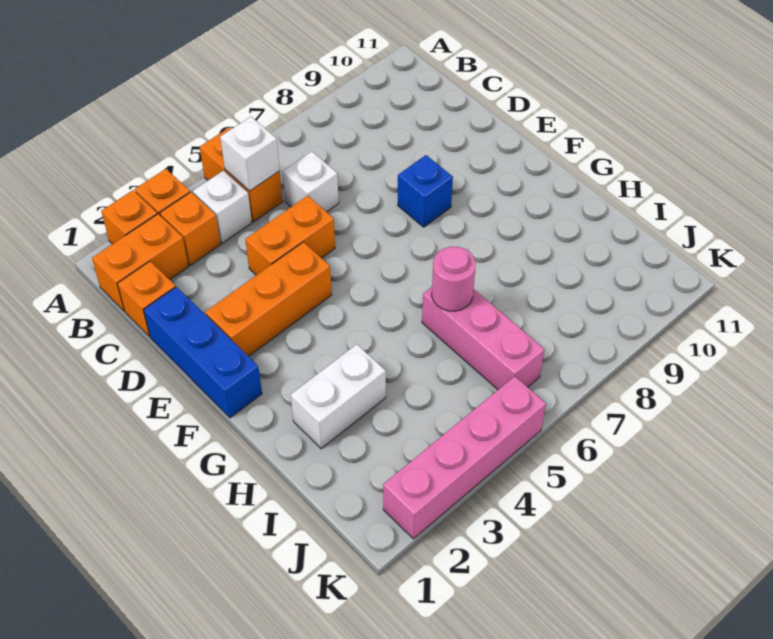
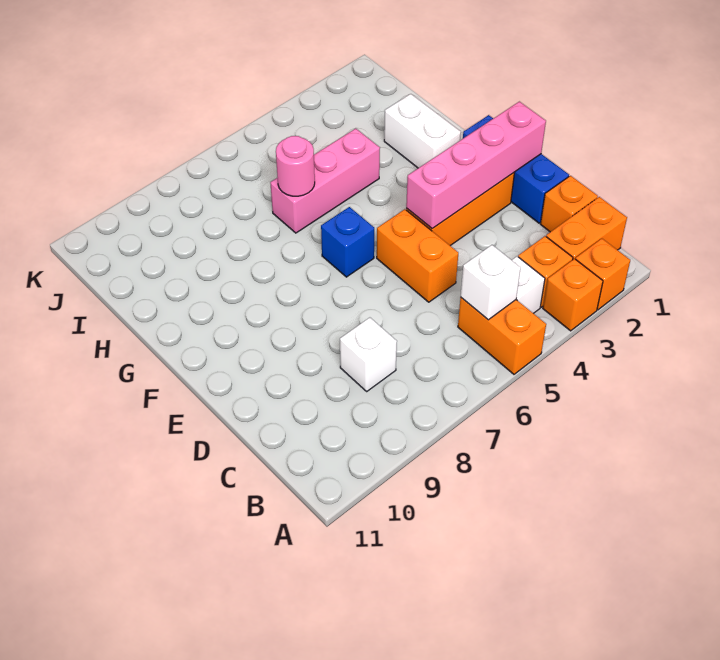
white brick C6 level 1 -> white brick C8 level 1
orange brick D4:D5 level 1 -> orange brick D5:E5 level 1
blue brick E8 level 1 -> blue brick F6 level 1
white brick H2:H3 level 1 -> white brick G2:H2 level 1
pink brick H6:J6 level 1 -> pink brick H4:H6 level 1
pink brick K2:K5 level 1 -> pink brick E1:E4 level 2

